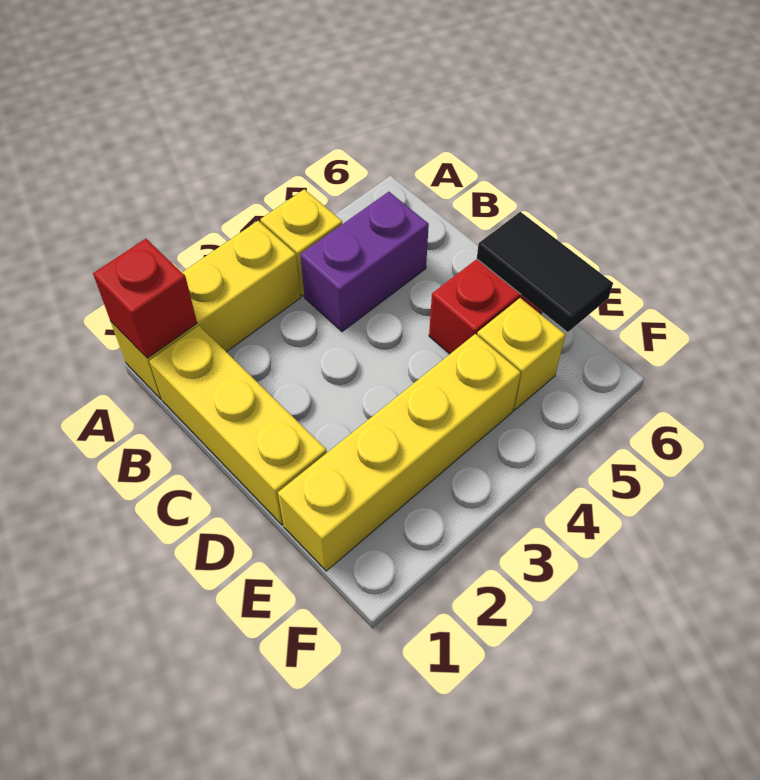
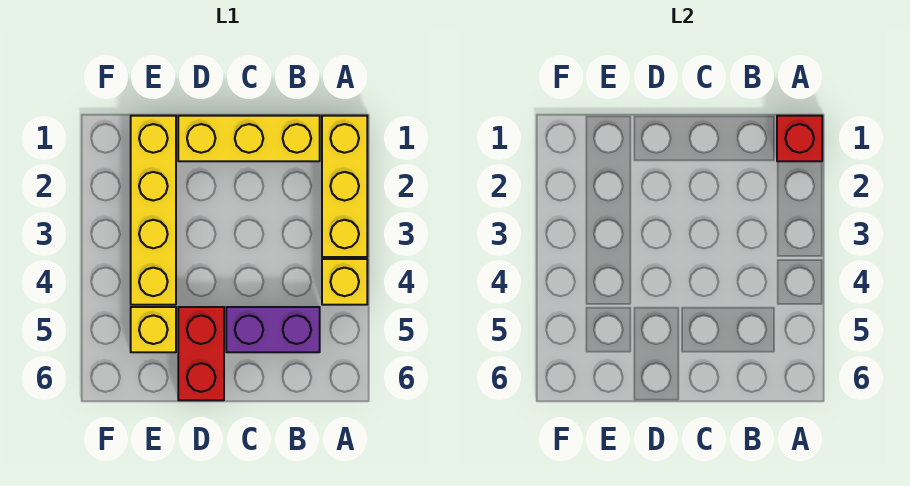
purple brick B4:B5 level 1 -> purple brick B5:C5 level 1
black tile D6:E6 level 2 -> none

